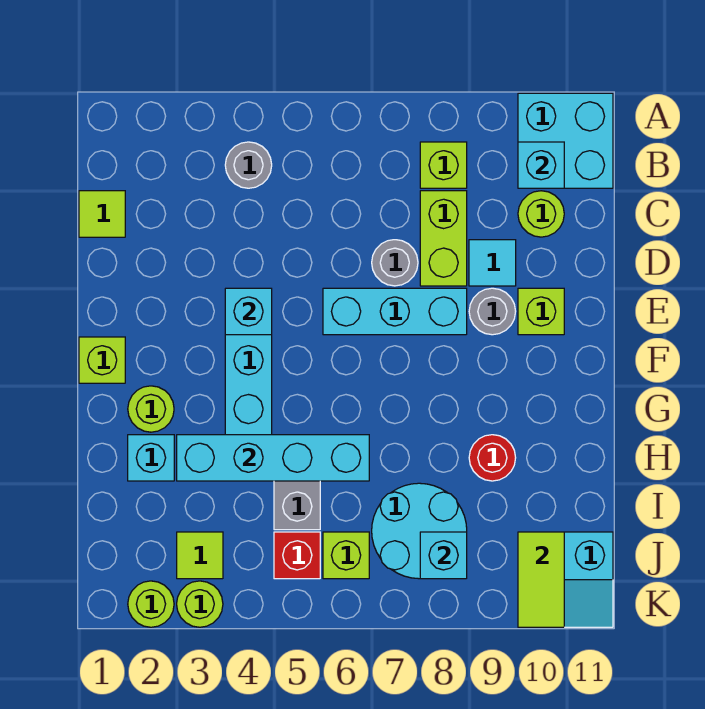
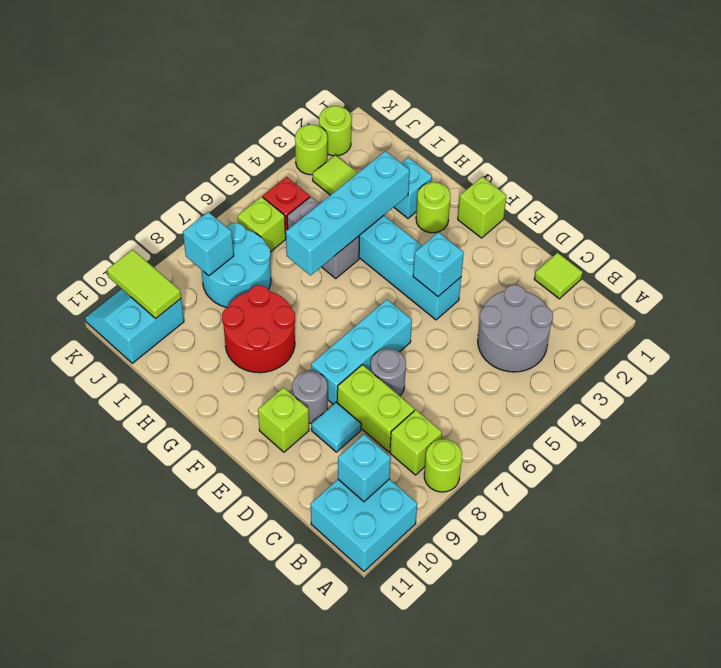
grey round brick B4 level 1 -> grey round brick B3:C4 level 1
lime round brick C10 level 1 -> lime round brick A8 level 1
red round brick H9 level 1 -> red round brick G8:H9 level 1

